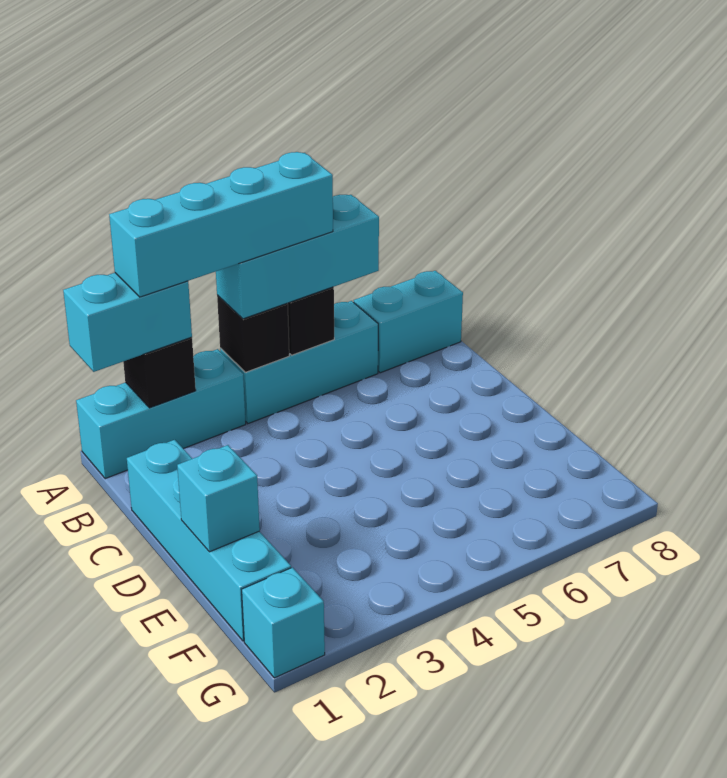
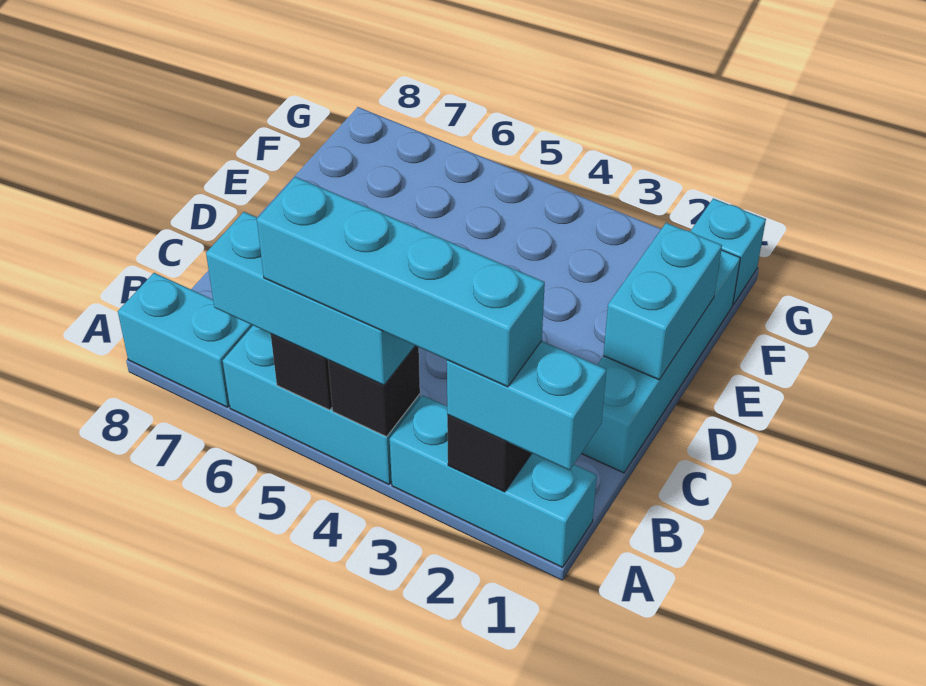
cyan brick E1 level 2 -> cyan brick D1:E1 level 2

